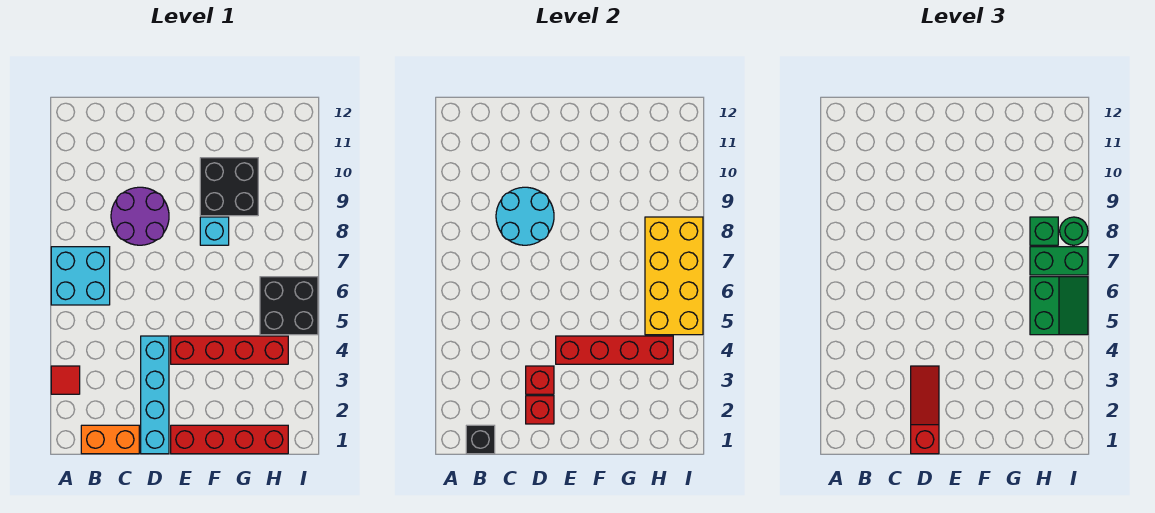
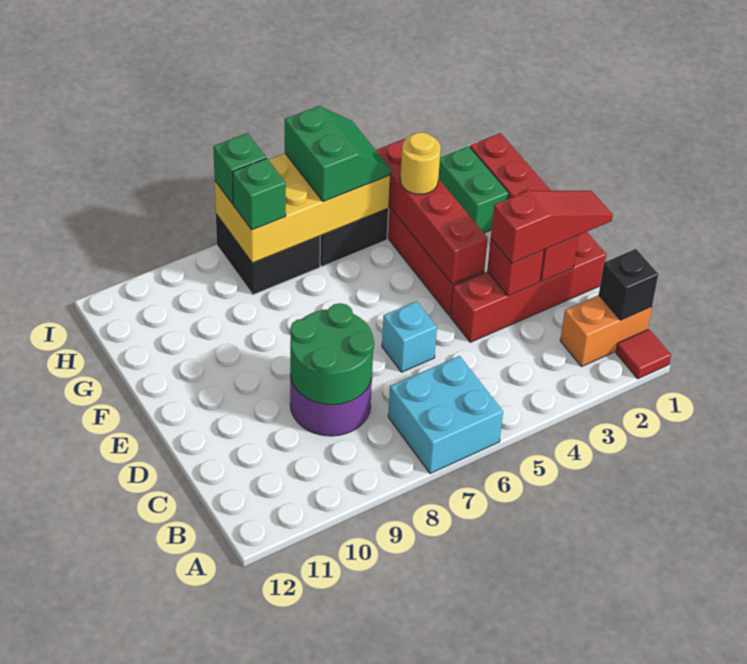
red tile A3 level 1 -> red tile A1 level 1
orange brick B1:C1 level 1 -> orange brick B1:B2 level 1
cyan round brick C8:D9 level 2 -> green round brick C8:D9 level 2
cyan brick D1:D4 level 1 -> red brick D1:D4 level 1
red slope D1:D3 level 3 top 1 -> red slope D1:D3 level 3 top 3
cyan brick F8 level 1 -> cyan brick D6 level 1
black brick F9:G10 level 1 -> black brick H7:I8 level 1
none -> yellow round brick G4 level 3
green slope H5:I6 level 3 top H -> green slope H5:I6 level 3 top 6
green brick H7:I7 level 3 -> green brick G2:H2 level 1
green round brick I8 level 3 -> green brick I8 level 3

